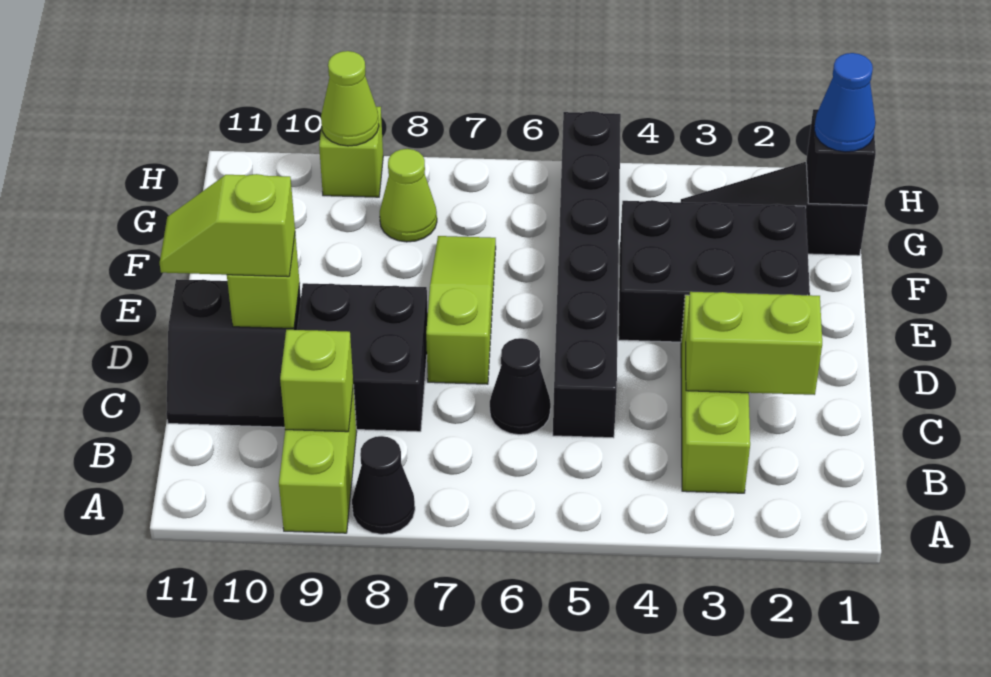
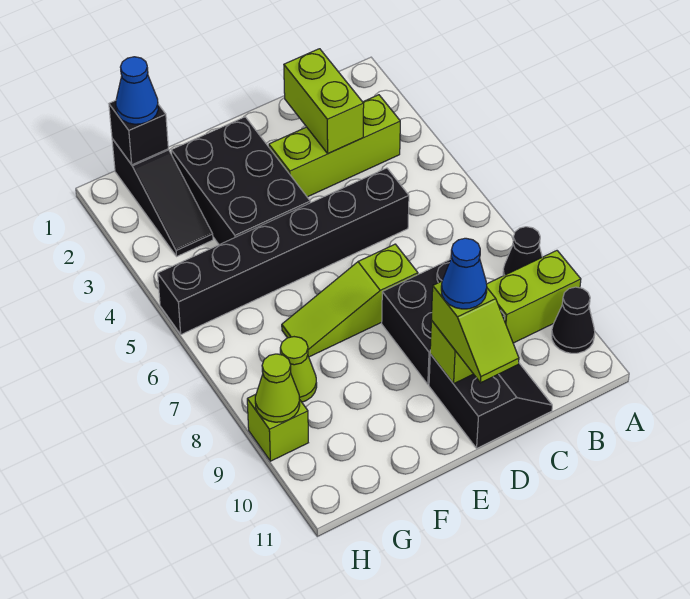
lime brick B9 level 2 -> none
black cone C6 level 1 -> black cone A10 level 1
none -> blue cone D10 level 4

